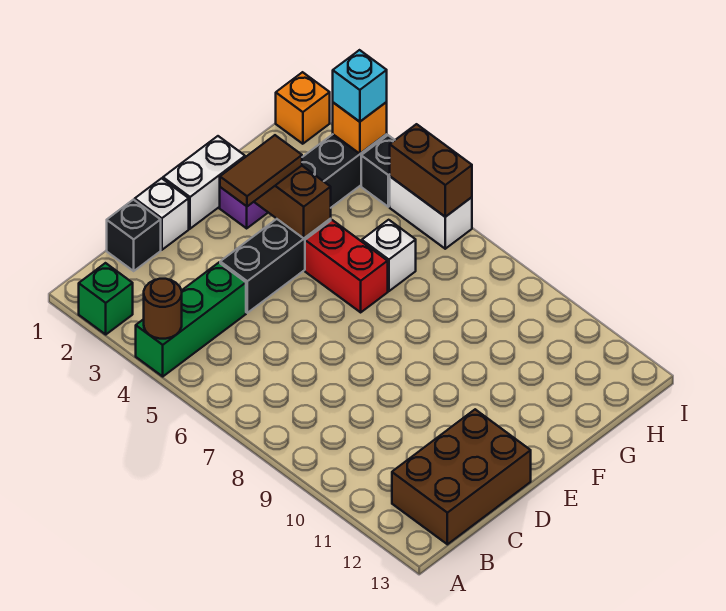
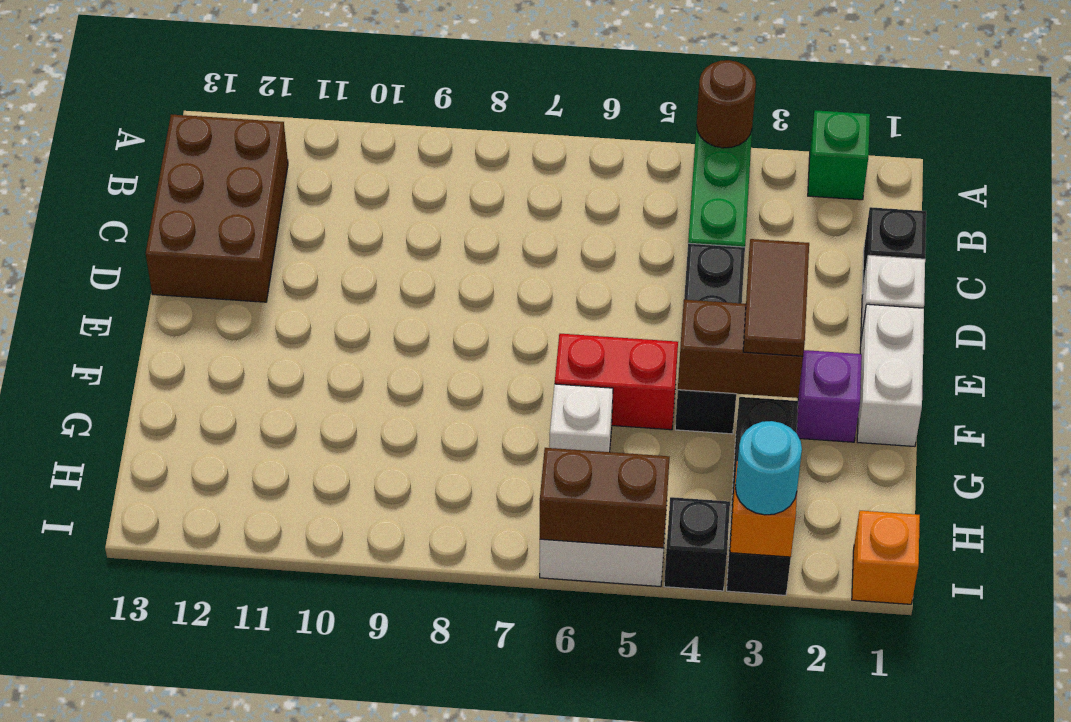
cyan brick I3 level 3 -> cyan round brick I3 level 3

